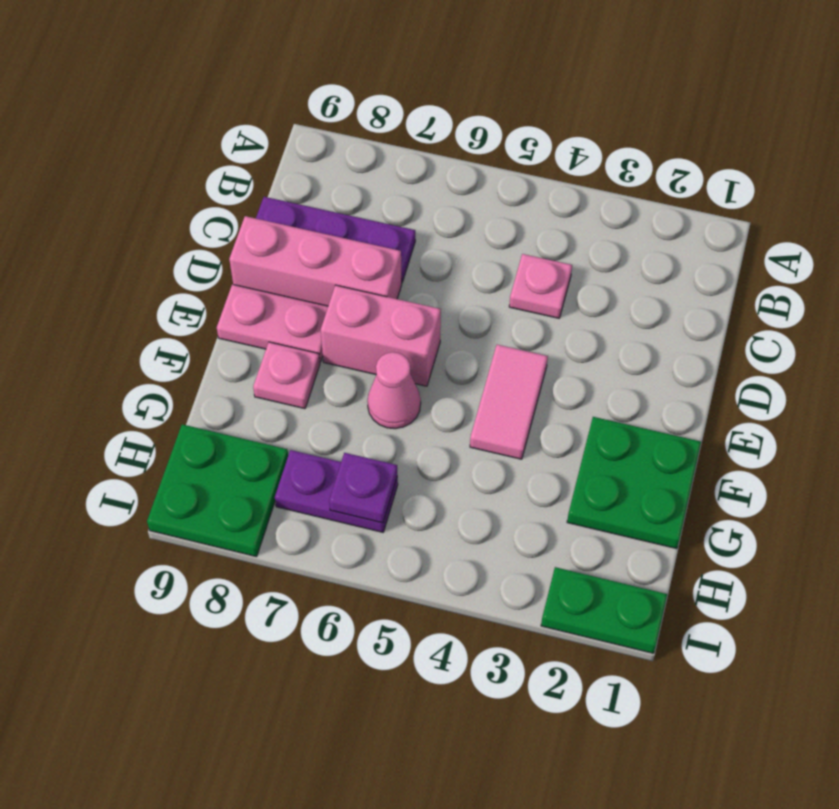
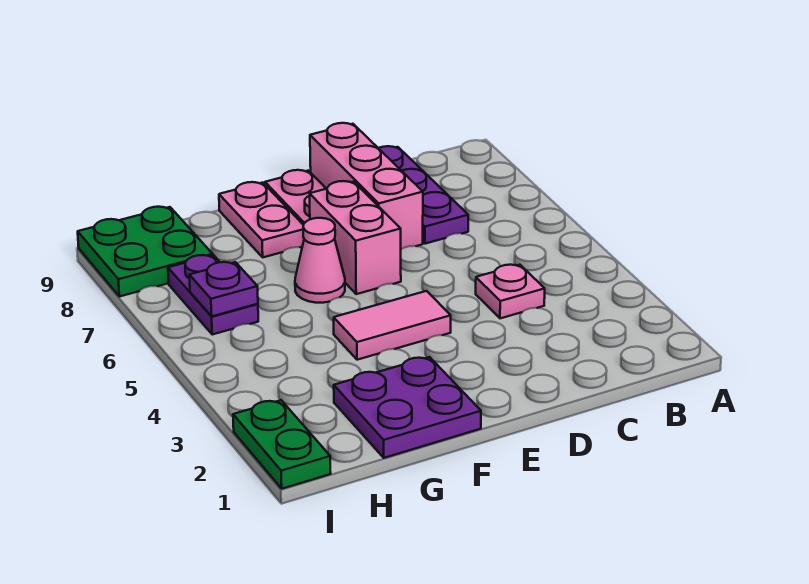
green plate F1:G2 level 1 -> purple plate F1:G2 level 1
pink plate F8 level 1 -> pink plate F8:F9 level 1

